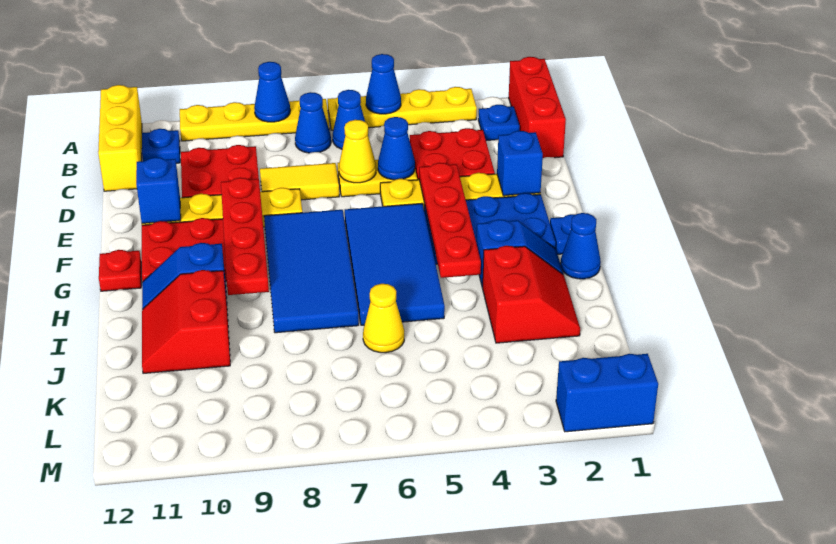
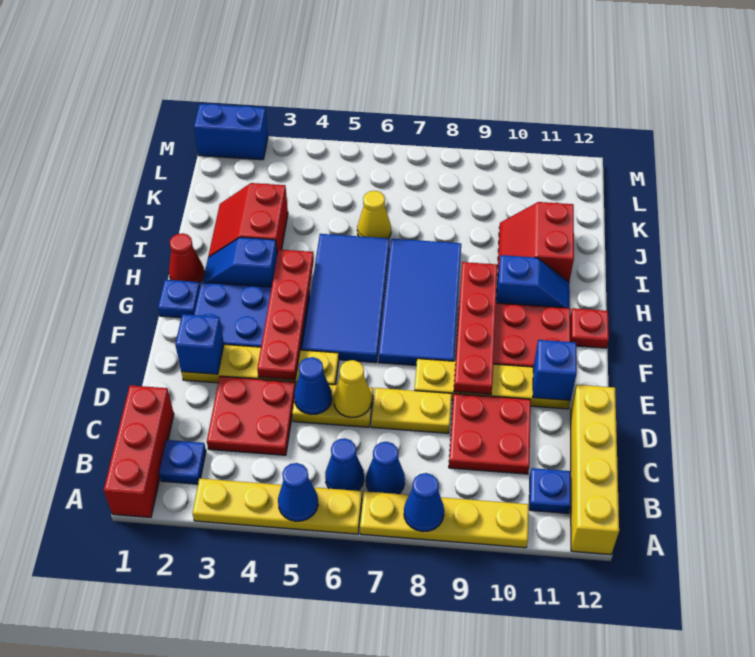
yellow brick A12:C12 level 1 -> yellow brick A12:D12 level 1
yellow tile D7:D8 level 1 -> yellow plate D7:D8 level 1
blue cone H1 level 1 -> red cone H1 level 1
red slope I10:J11 level 1 top 10 -> red slope I10:J11 level 1 top 11

